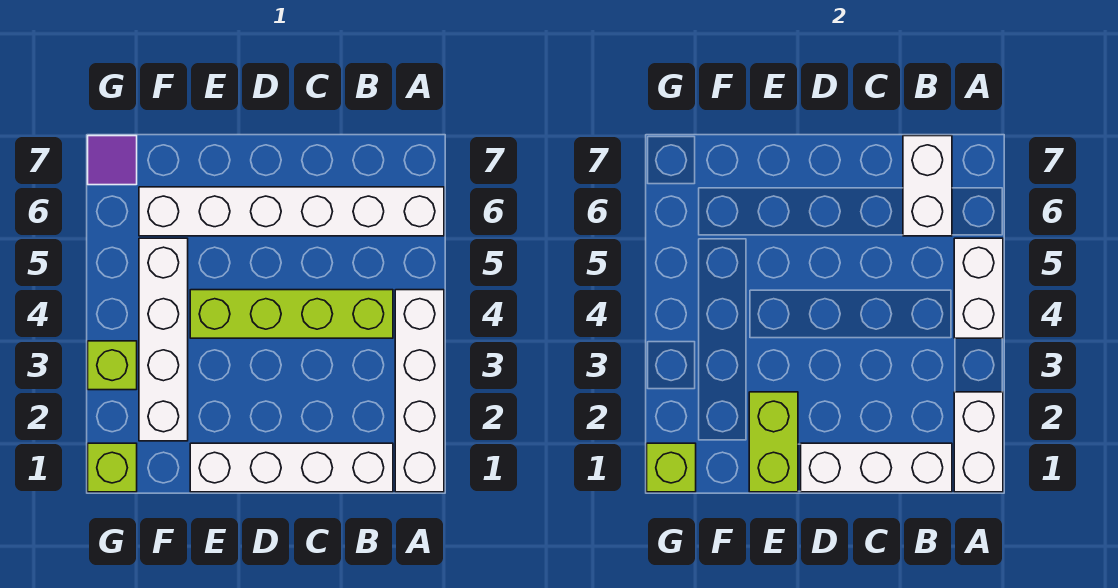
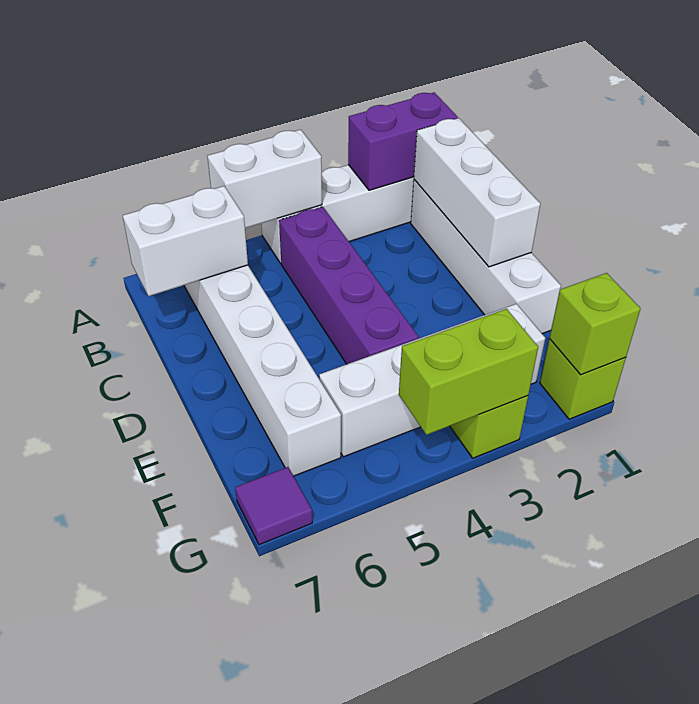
white brick A1:A2 level 2 -> purple brick A1:A2 level 2
lime brick B4:E4 level 1 -> purple brick B4:E4 level 1
lime brick E1:E2 level 2 -> lime brick G3:G4 level 2

